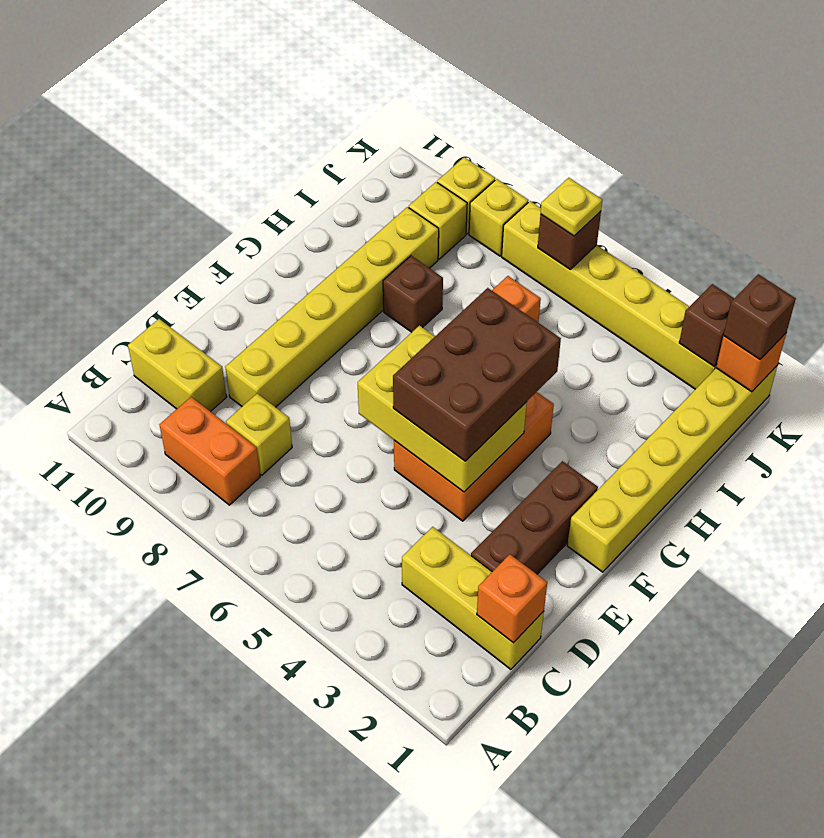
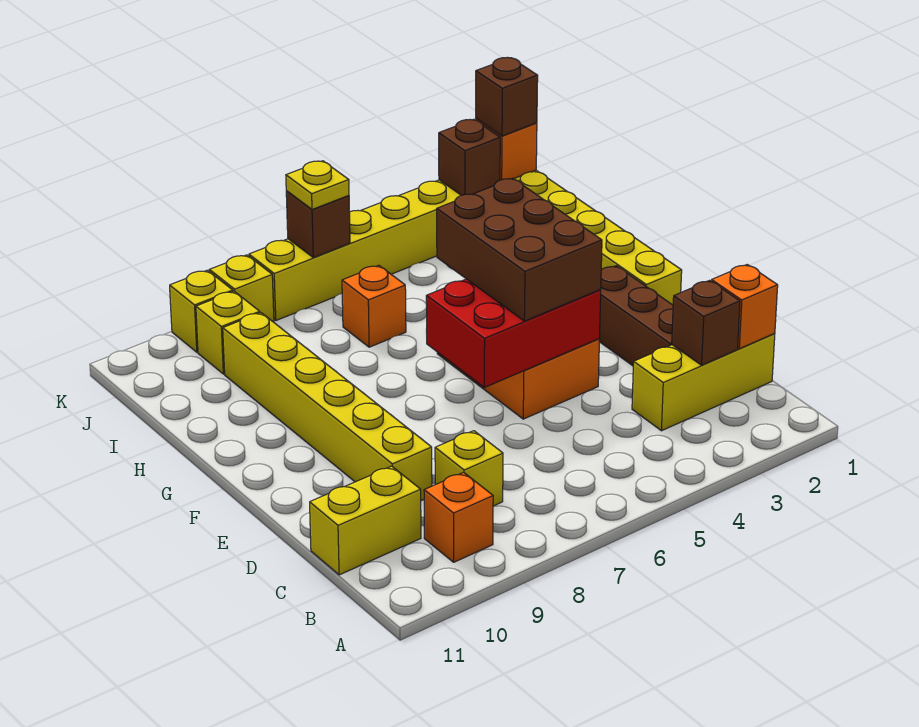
orange brick B8:B9 level 1 -> orange brick B9 level 1
yellow brick E4:F6 level 2 -> red brick E4:F6 level 2
brown brick H8 level 1 -> brown brick C2 level 2

